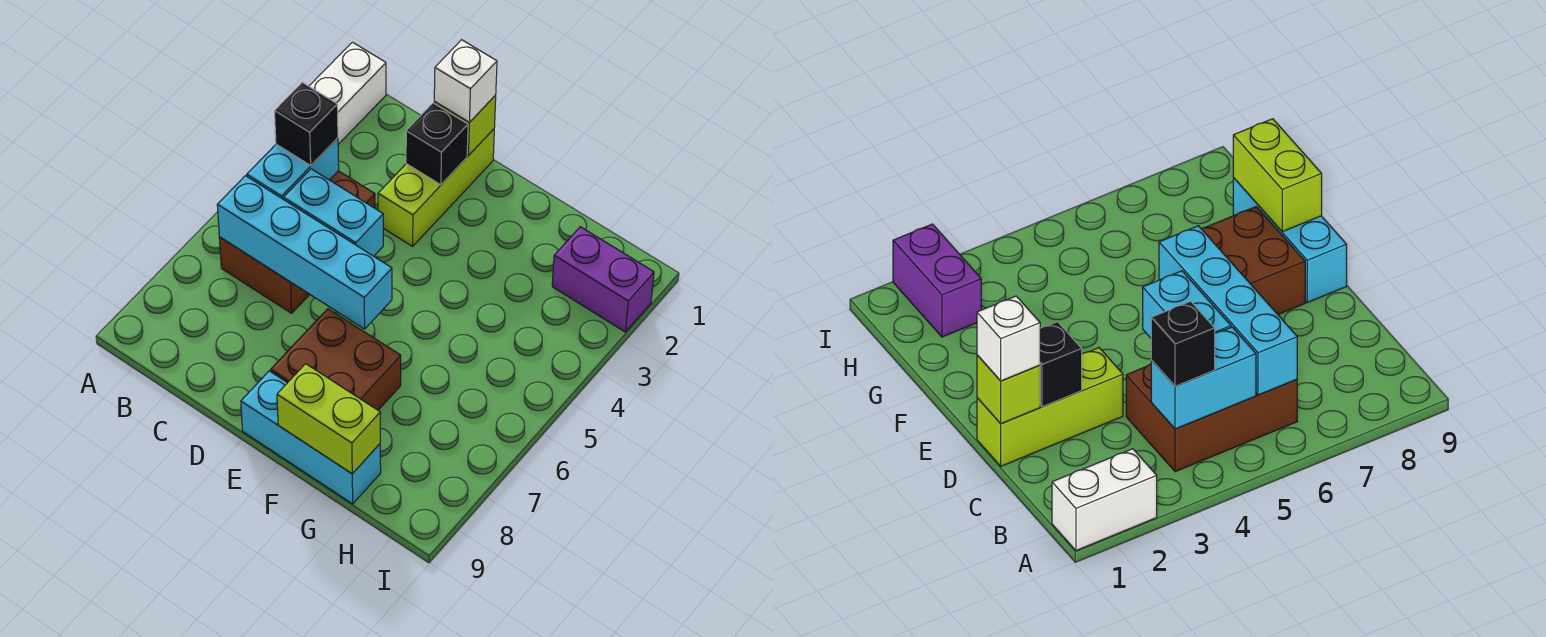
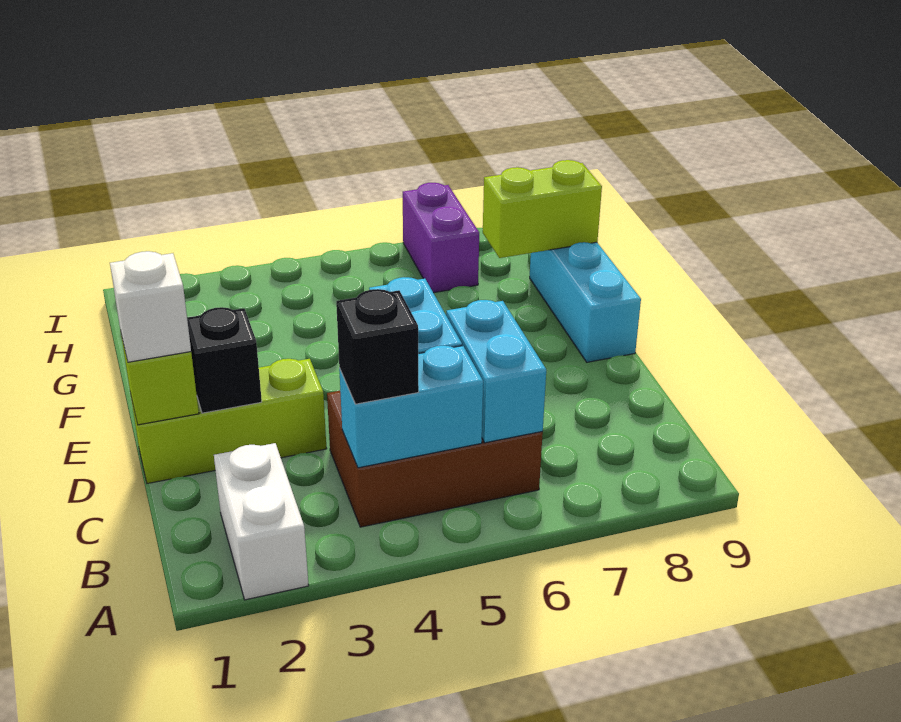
white brick A1:A2 level 1 -> white brick A2:B2 level 1
cyan brick B6:E6 level 2 -> cyan brick B6:C6 level 2
brown brick E7:F8 level 1 -> none
lime brick F9:G9 level 2 -> lime brick G8:G9 level 2
purple brick H2:I2 level 1 -> purple brick H7:I7 level 1

